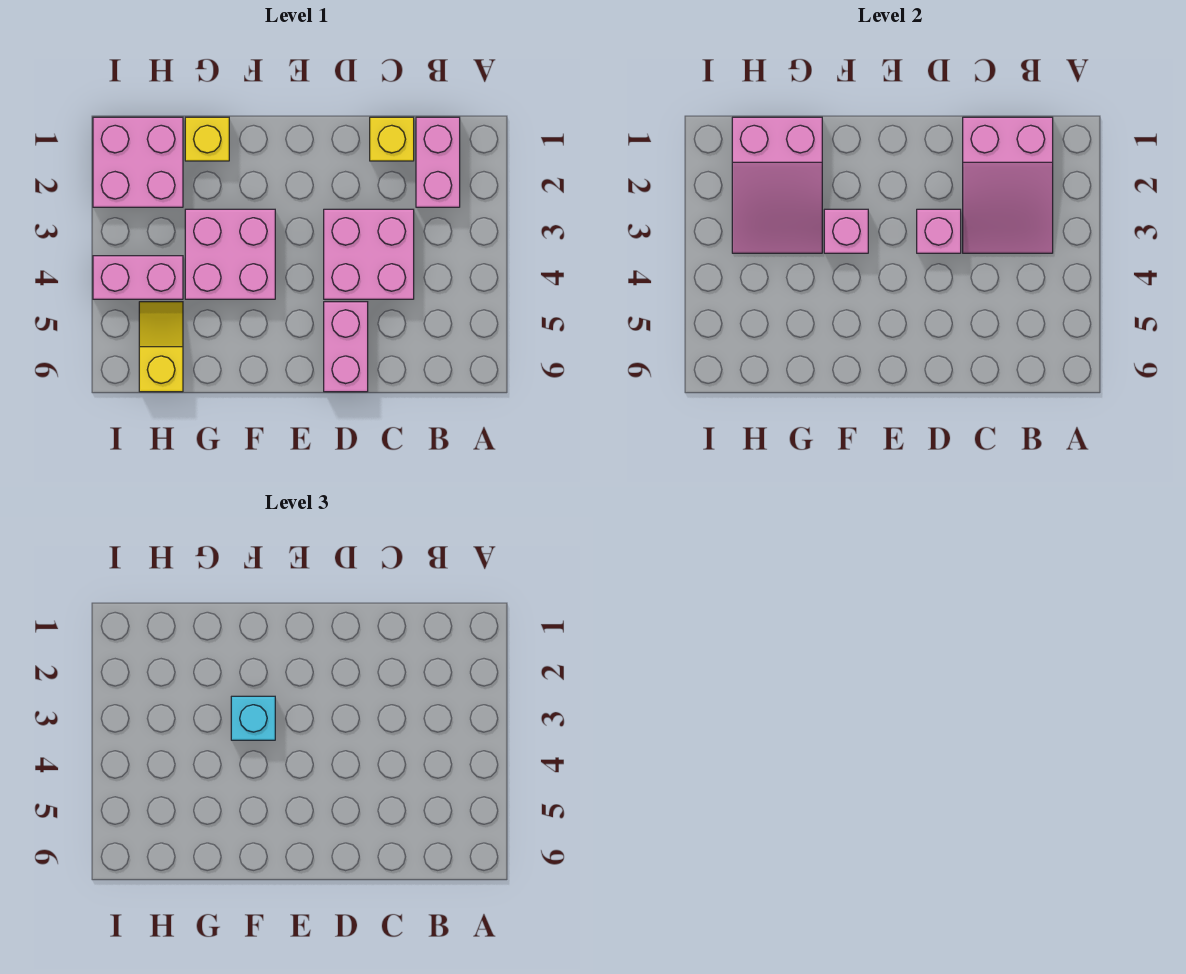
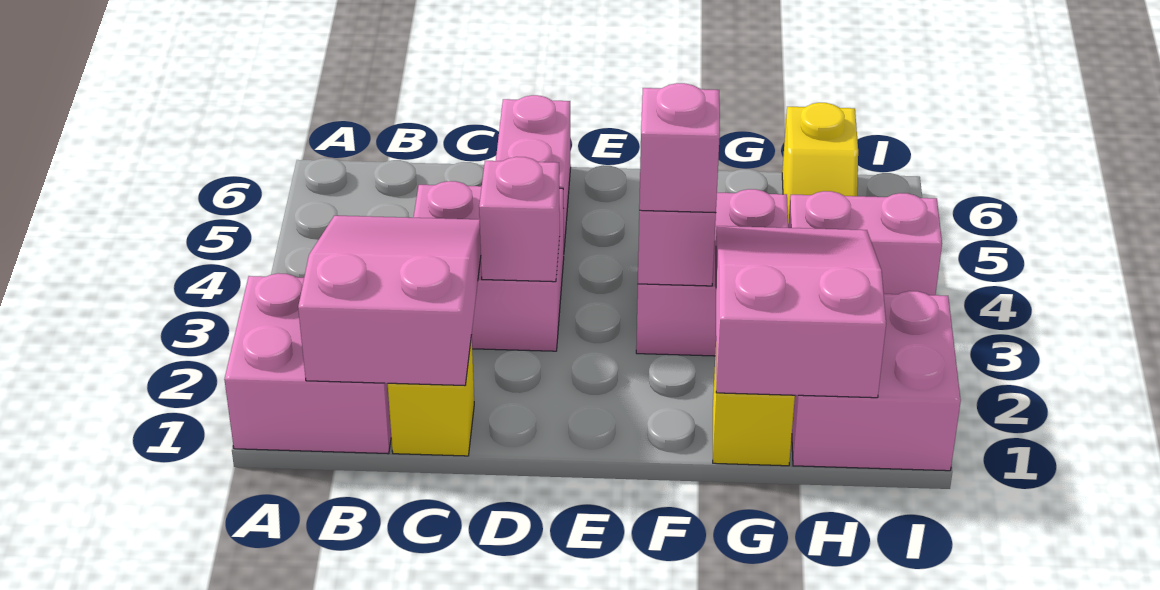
pink brick B1:B2 level 1 -> pink brick A1:B2 level 1
cyan brick F3 level 3 -> pink brick F3 level 3

